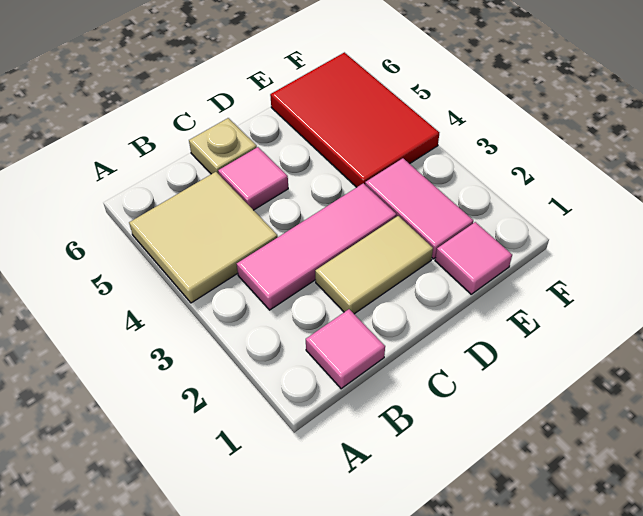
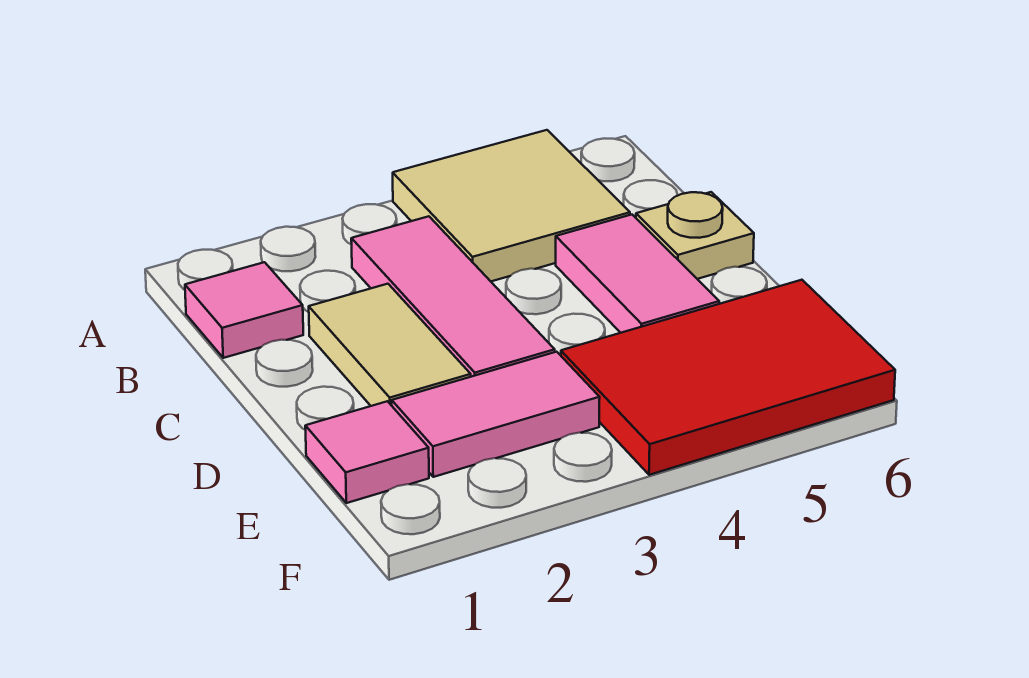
pink tile C5 level 1 -> pink tile C5:D5 level 1

